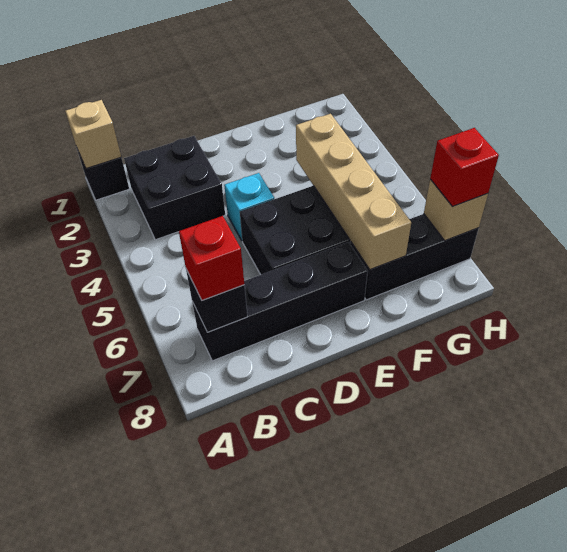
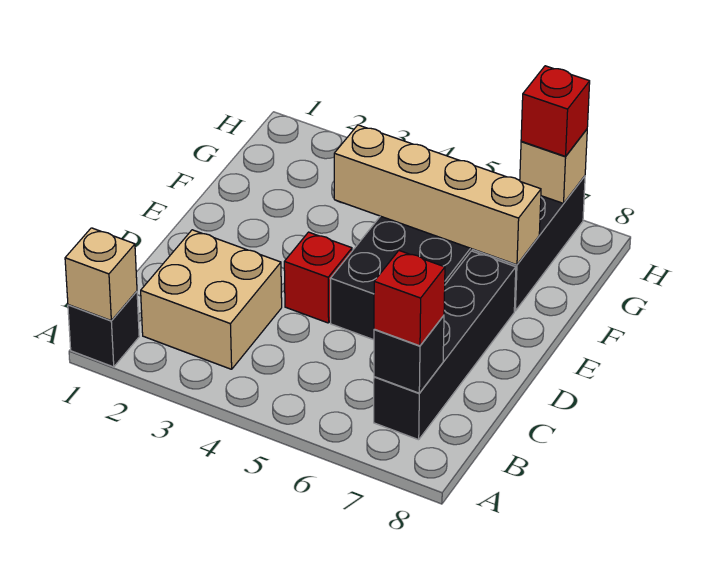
black brick B2:C3 level 1 -> tan brick B2:C3 level 1
cyan brick D4 level 1 -> red brick D4 level 1

